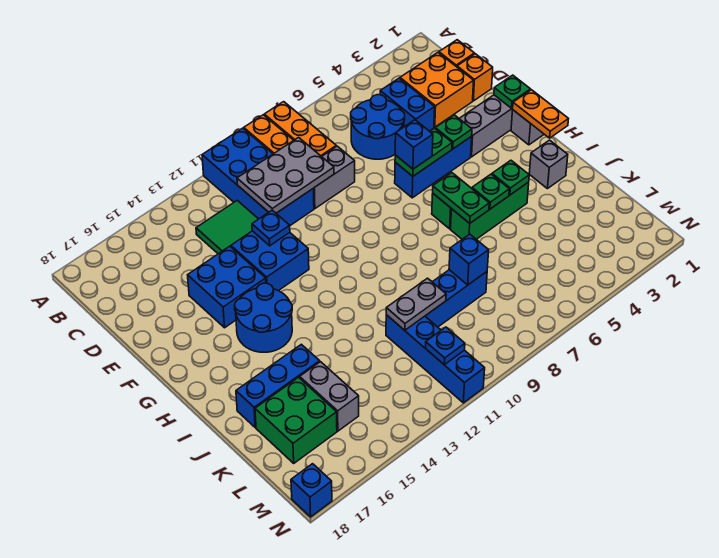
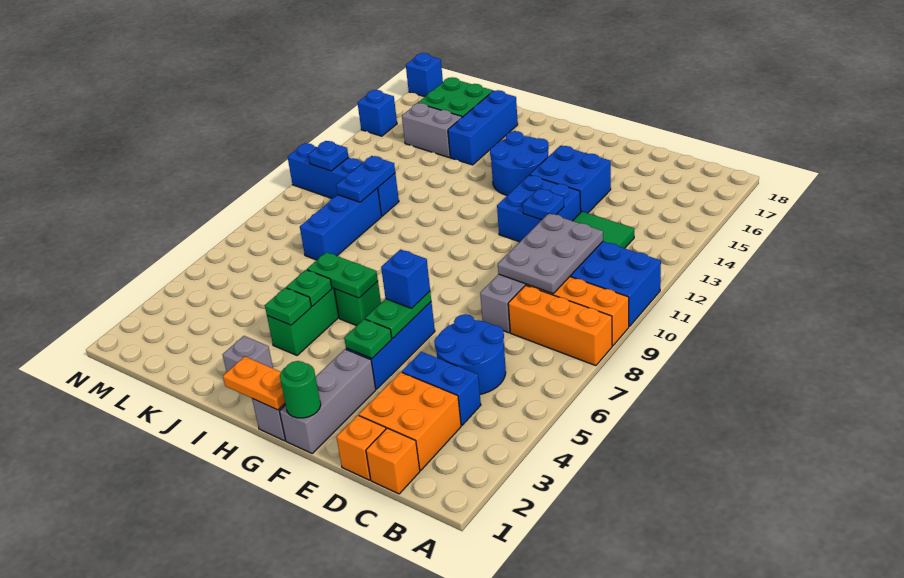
green plate F1 level 2 -> green round brick F1 level 2
blue brick K8 level 2 -> blue brick N15 level 1
grey plate K10:K11 level 2 -> blue plate K10:K11 level 2

